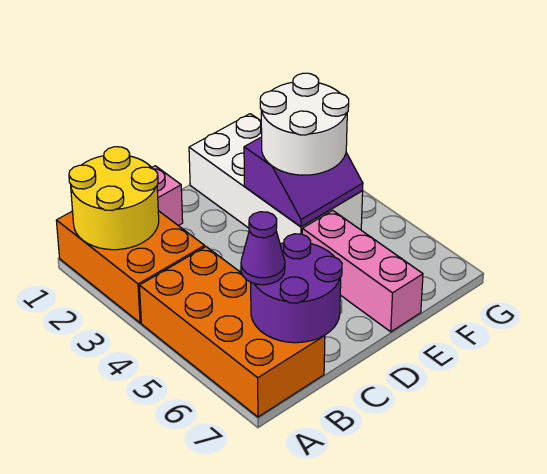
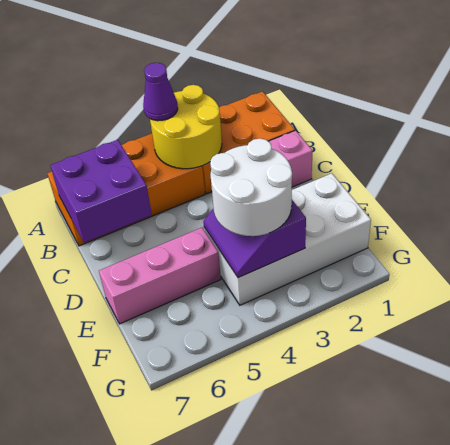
yellow round brick A1:B2 level 2 -> yellow round brick A3:B4 level 2
purple round brick B6:C7 level 2 -> purple brick B6:C7 level 2
purple cone B6 level 3 -> purple cone A4 level 3

